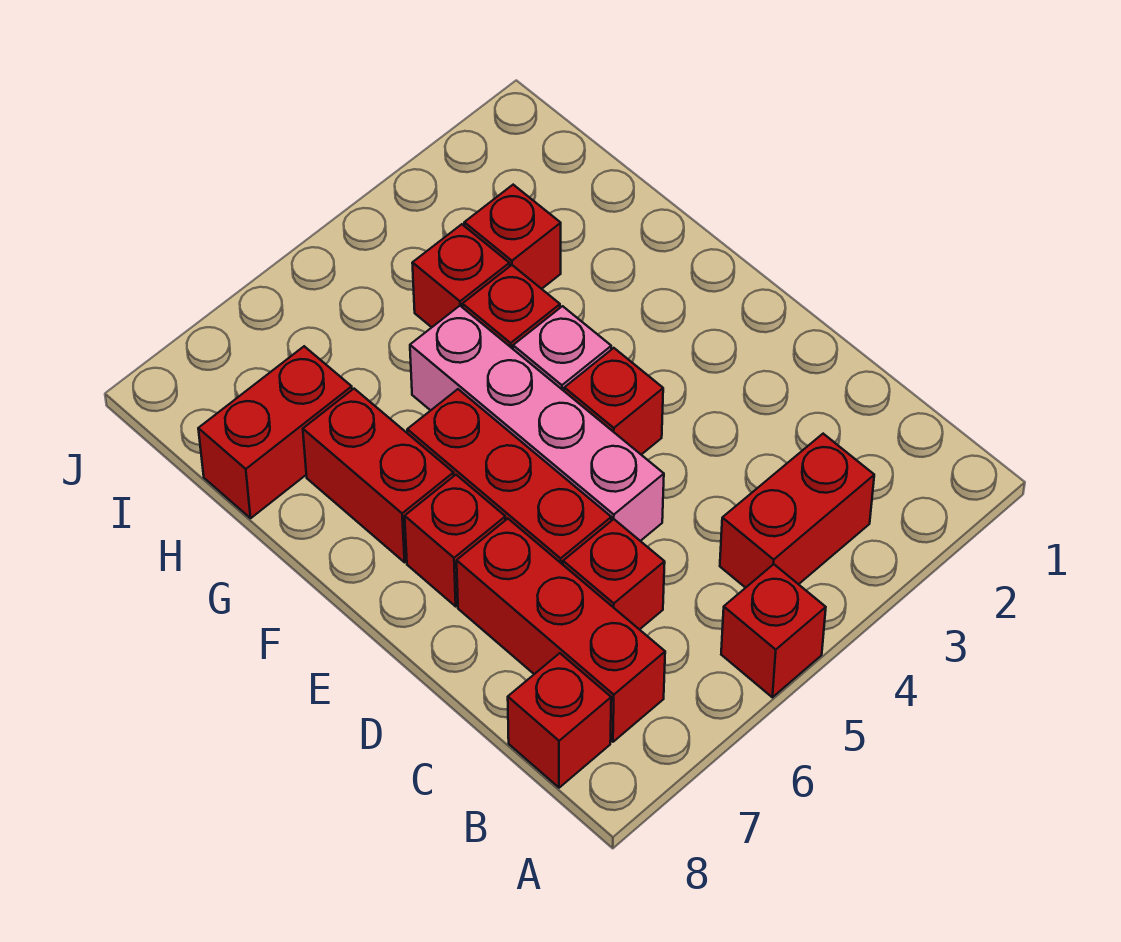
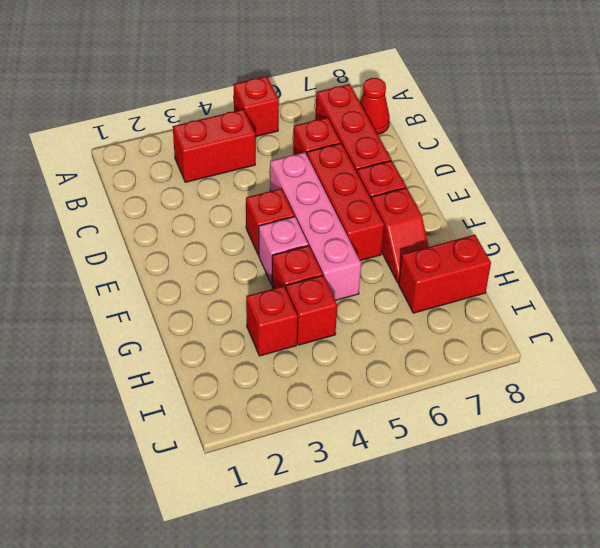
red brick B8 level 1 -> red cone B8 level 1
red brick F7:G7 level 1 -> red slope F7:G7 level 1 top F

